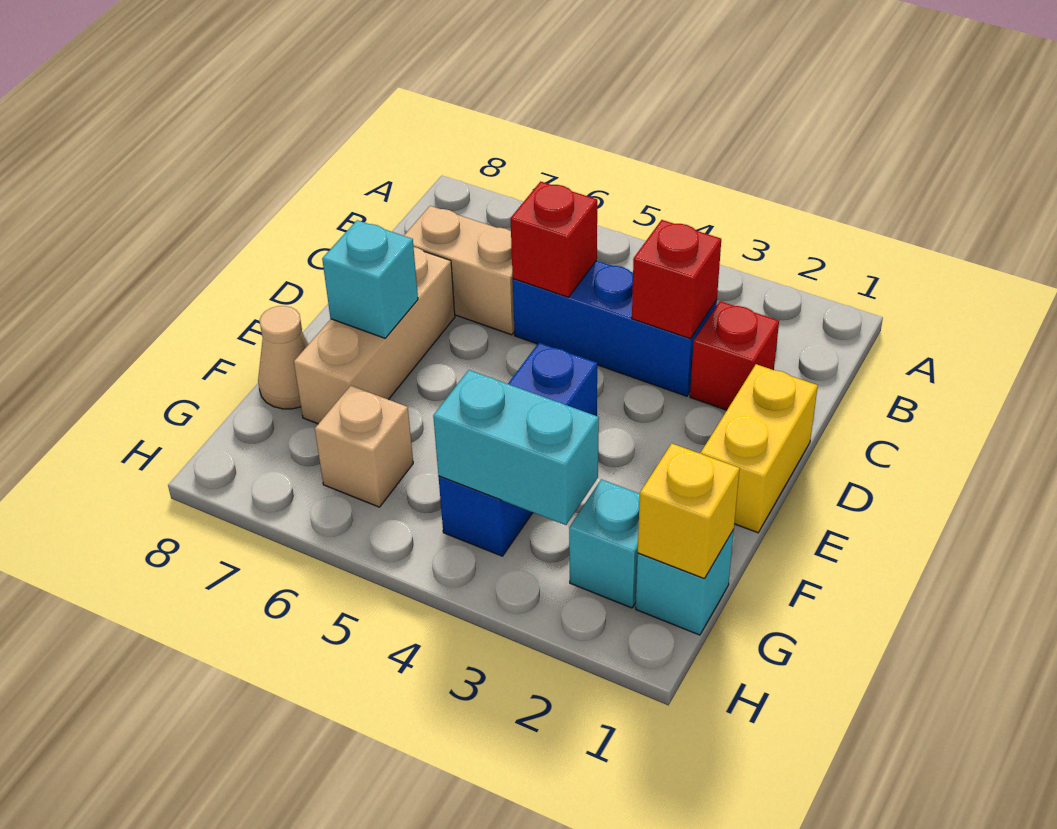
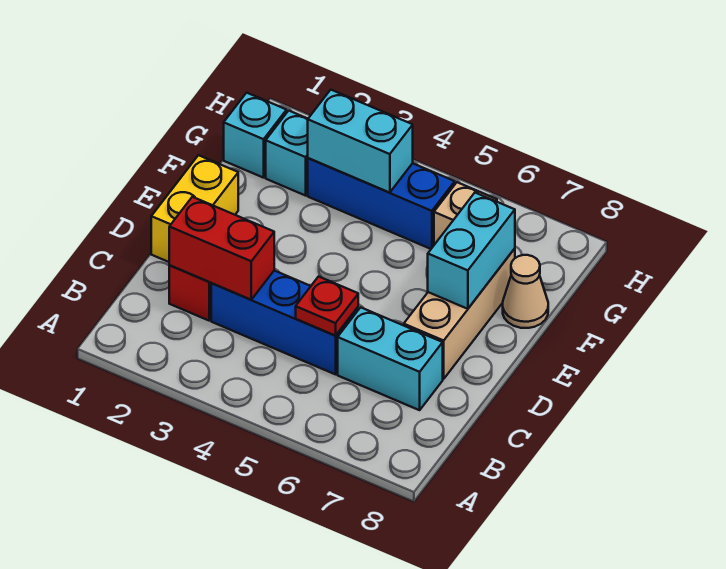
red brick C3 level 2 -> red brick C2:C3 level 2
red brick C5 level 2 -> red plate C5 level 2
tan brick C6:C7 level 1 -> cyan brick C6:C7 level 1
blue brick E4:G4 level 1 -> blue brick G3:G5 level 1
cyan brick E7 level 2 -> cyan brick E7:F7 level 2
yellow brick G1 level 2 -> none

